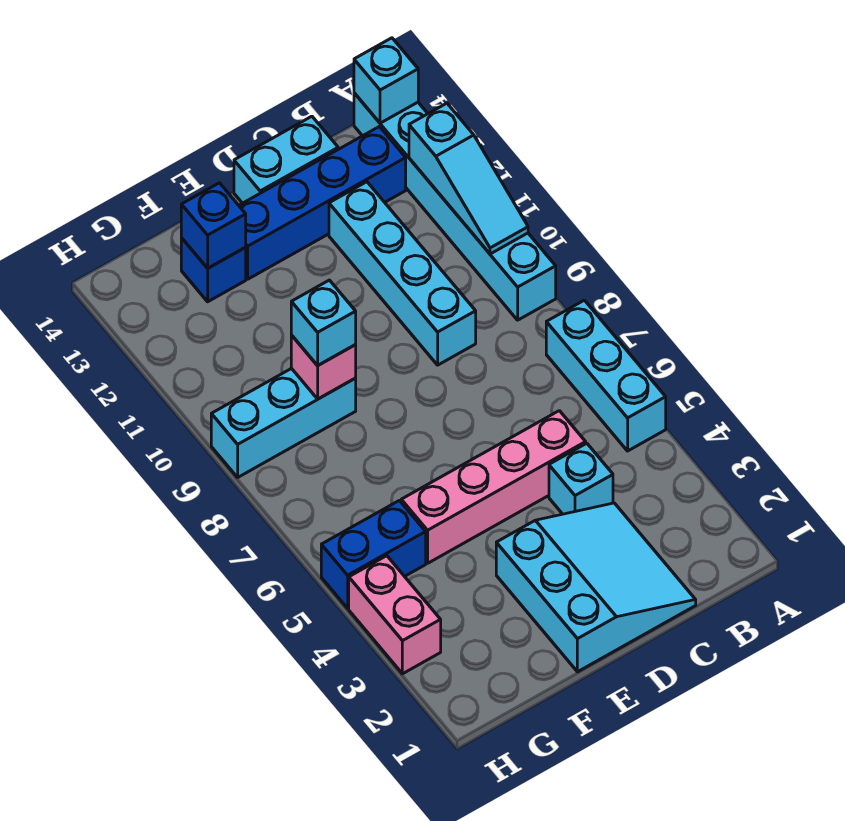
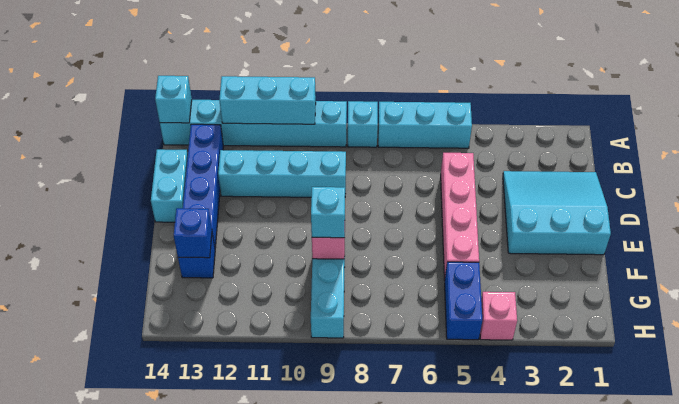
cyan slope A10:A12 level 2 top 12 -> cyan brick A10:A12 level 2
cyan brick C4 level 1 -> cyan brick A8 level 1
pink brick H3:H4 level 1 -> pink brick H4 level 1

